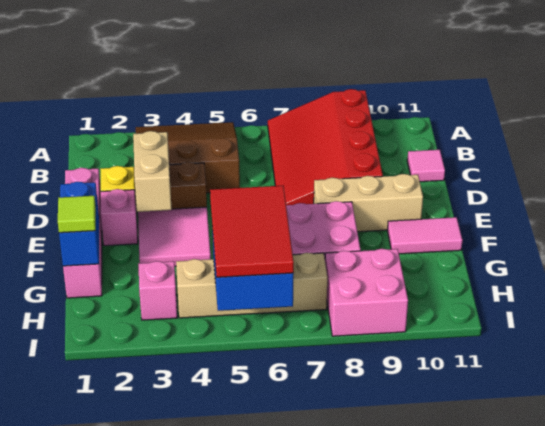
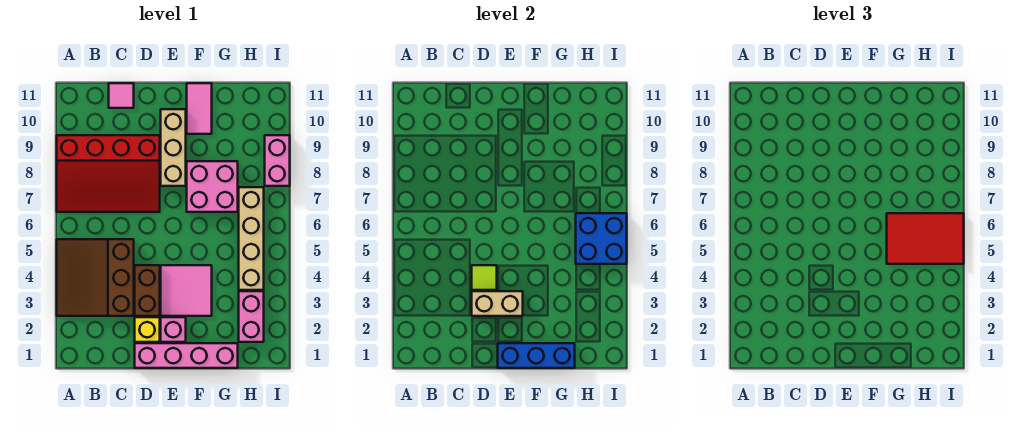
blue brick F1:G1 level 2 -> blue brick E1:G1 level 2
lime tile G1 level 3 -> lime tile D4 level 2
pink brick H3 level 1 -> pink brick H2:H3 level 1
pink brick H8:I9 level 1 -> pink brick I8:I9 level 1

